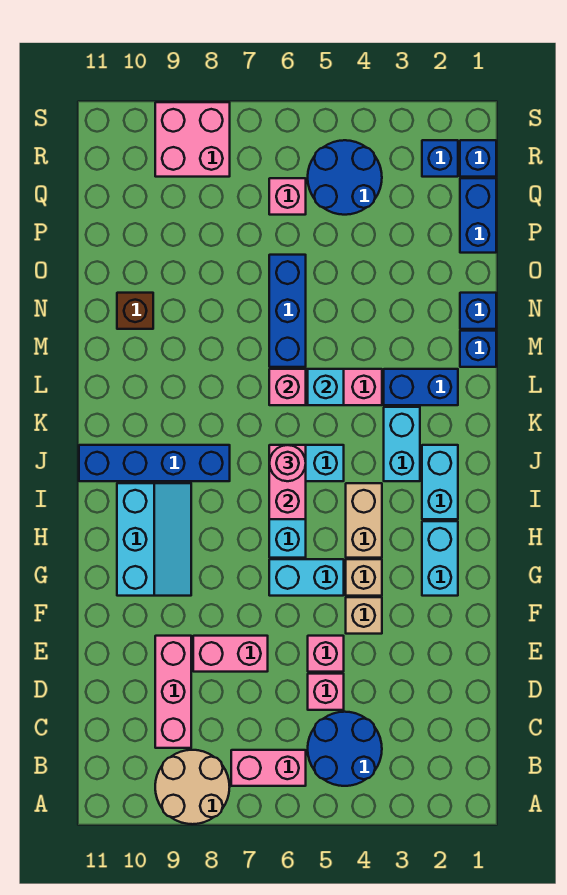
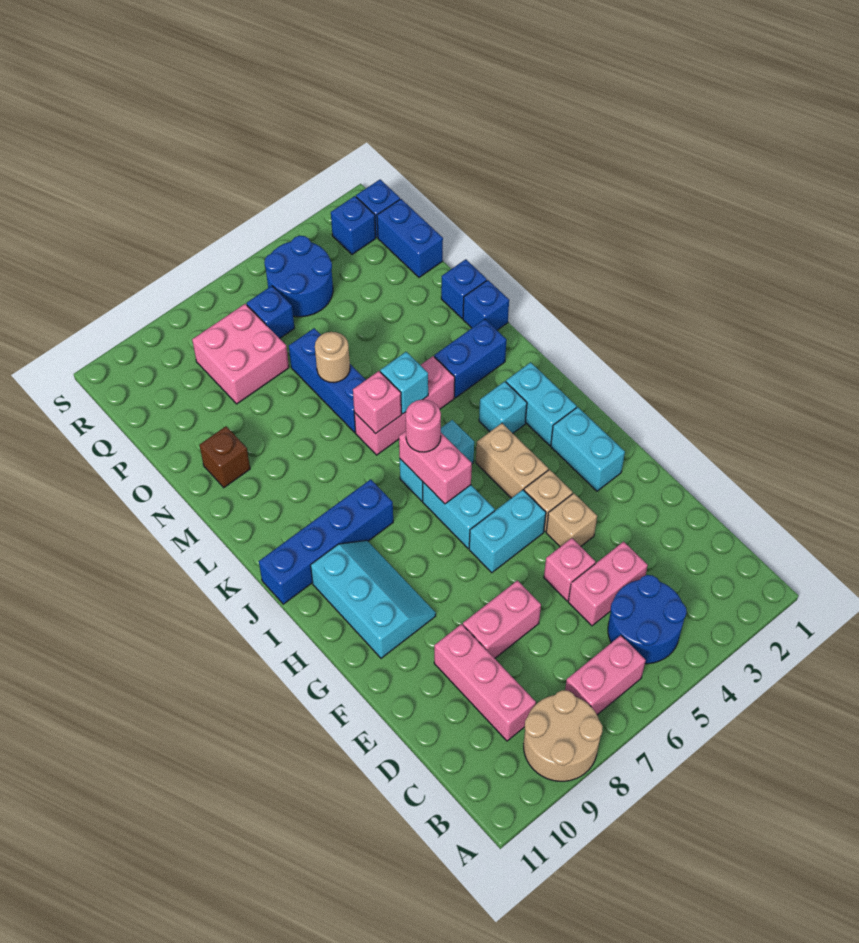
pink brick D5 level 1 -> pink brick D4:D5 level 1
cyan brick J3:K3 level 1 -> cyan brick J3 level 1
none -> tan round brick N6 level 2
pink brick Q6 level 1 -> blue brick Q6 level 1
pink brick R8:S9 level 1 -> pink brick P7:Q8 level 1

